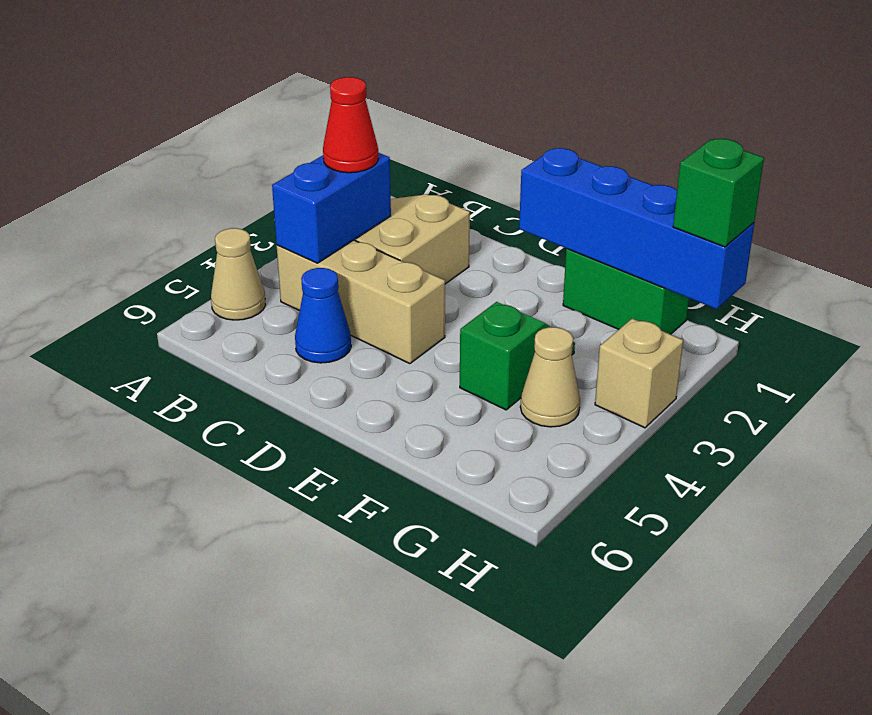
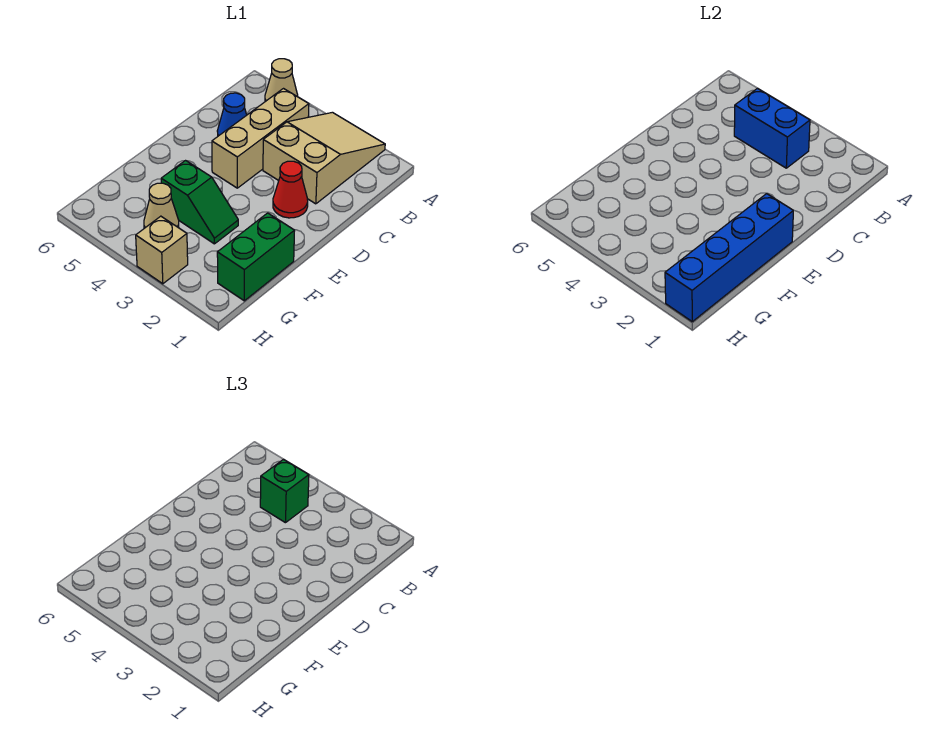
red cone B3 level 3 -> red cone D2 level 1
green brick H1 level 3 -> green brick B4 level 3

